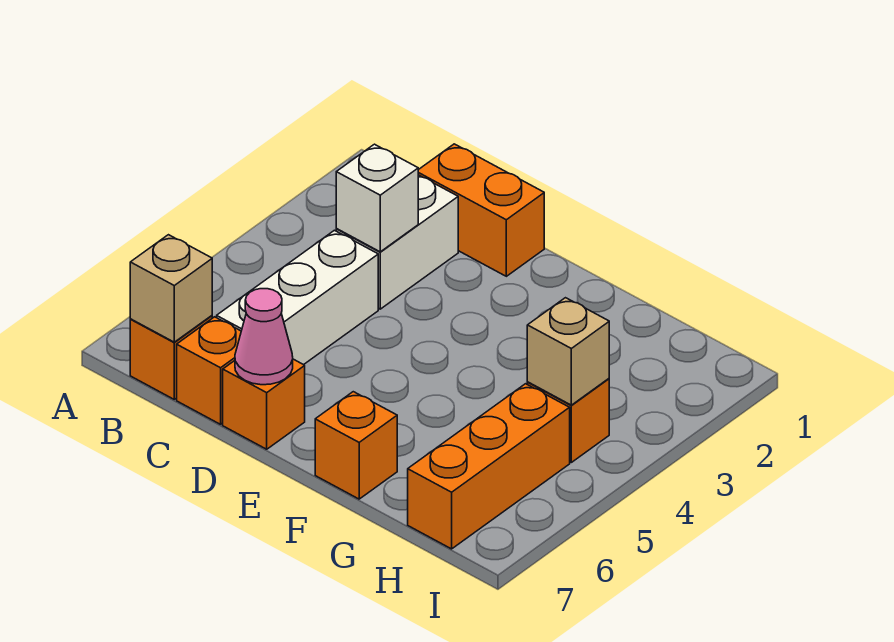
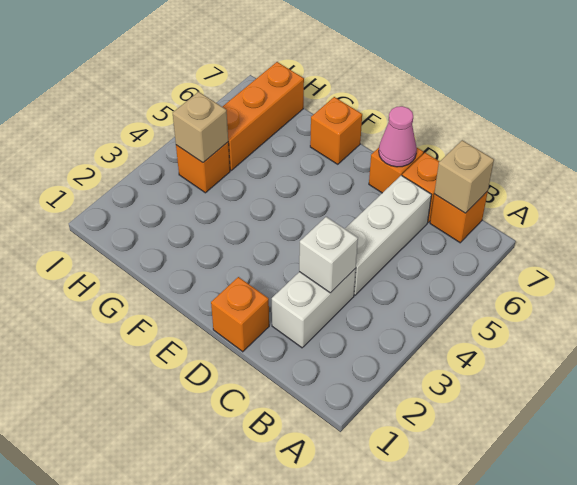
orange brick C1:D1 level 1 -> orange brick D1 level 1

